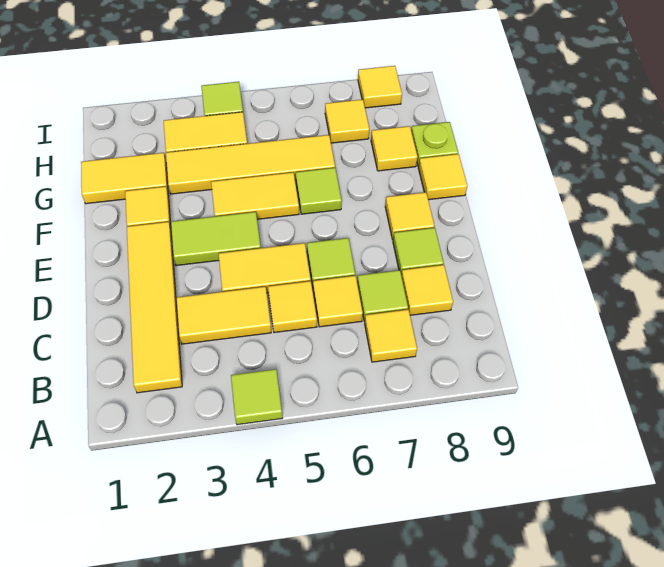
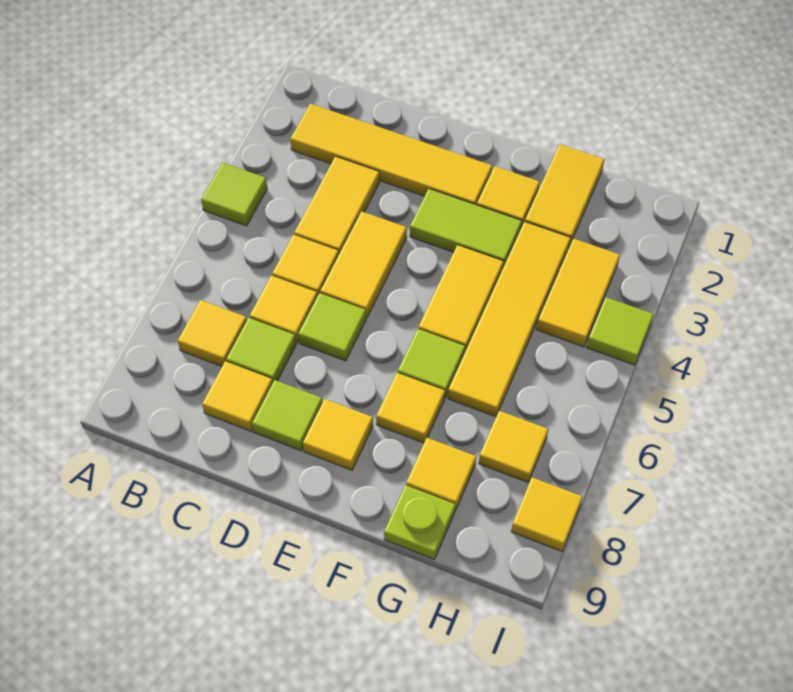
lime tile E3:E4 level 1 -> lime tile E3:F3 level 1
yellow tile F9 level 1 -> yellow tile F7 level 1

